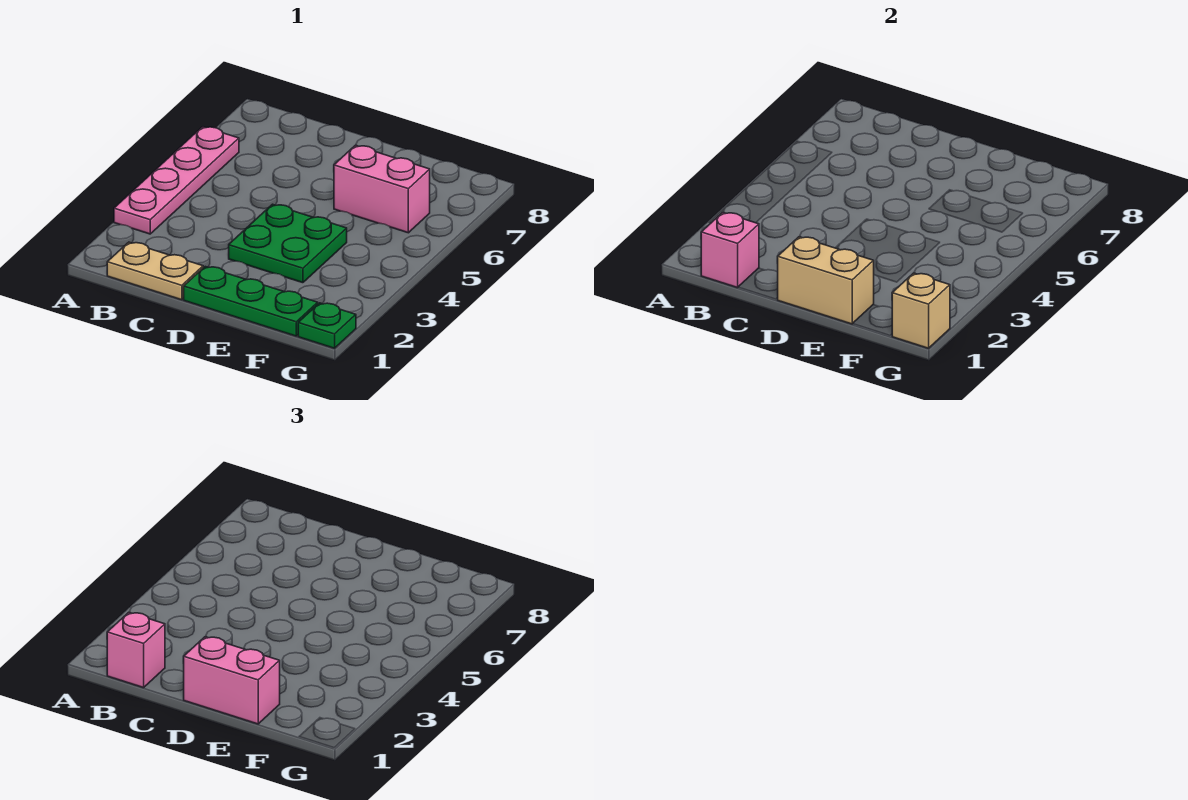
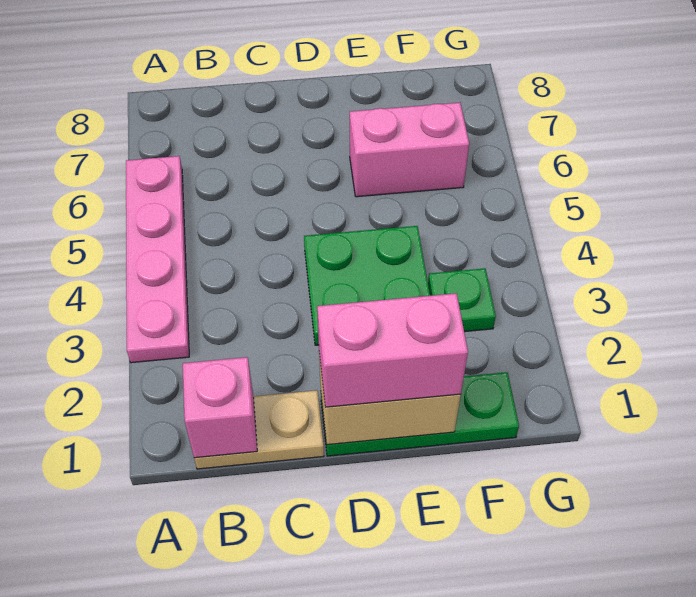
pink brick B1 level 3 -> none
green plate G1 level 1 -> green plate F3 level 1
tan brick G1 level 2 -> none

